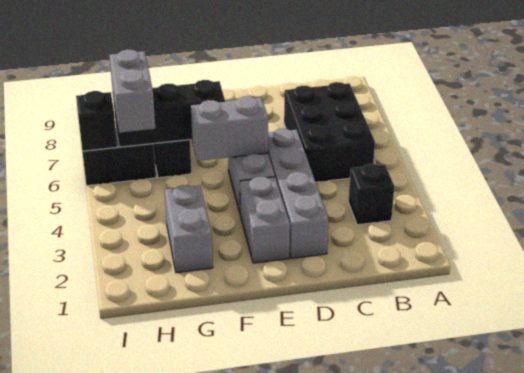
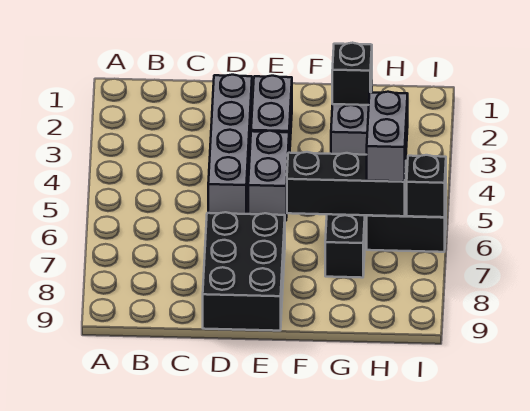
black brick B3 level 1 -> black brick G2 level 2
black brick B5:C7 level 1 -> black brick D7:E9 level 1
grey brick E5:F5 level 2 -> none

